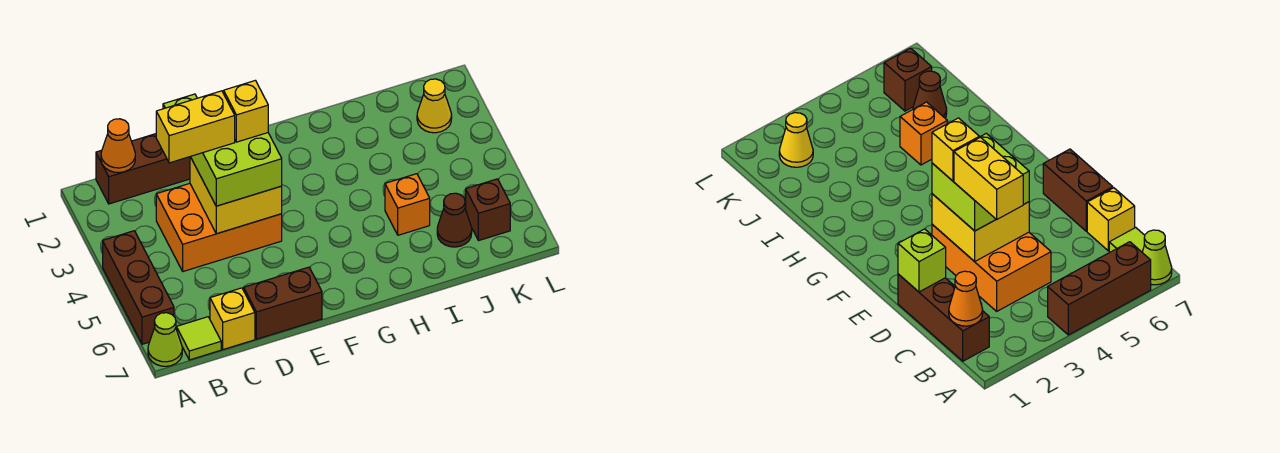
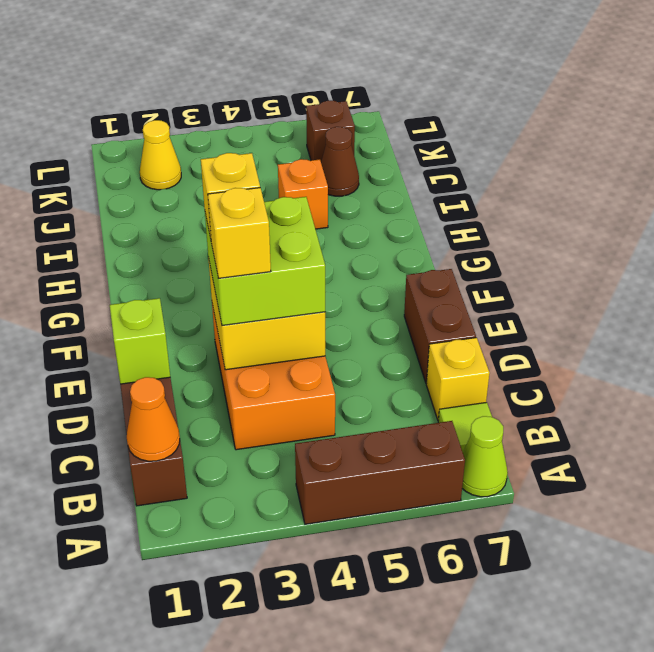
yellow brick C3:D3 level 4 -> yellow brick D3 level 4

